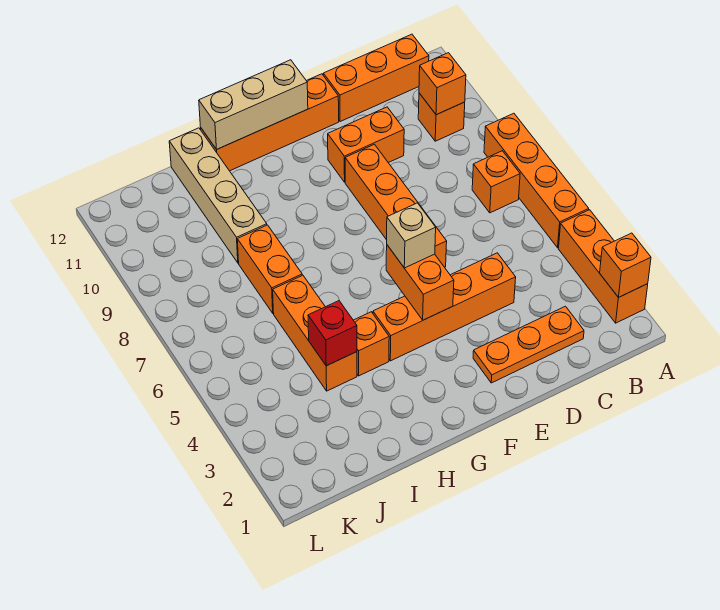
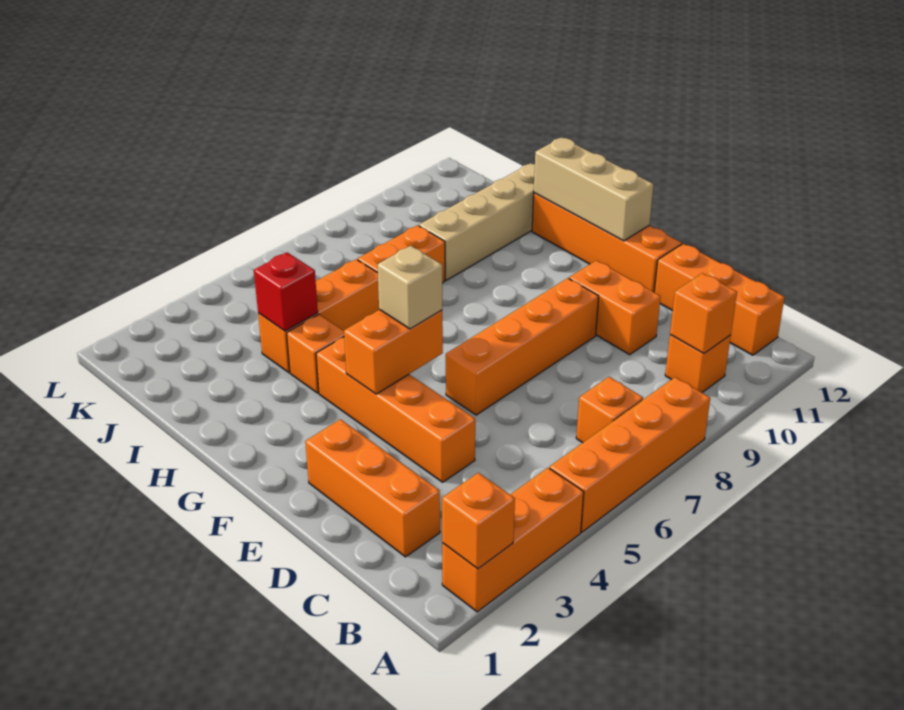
orange plate C2:E2 level 1 -> orange brick C2:E2 level 1

